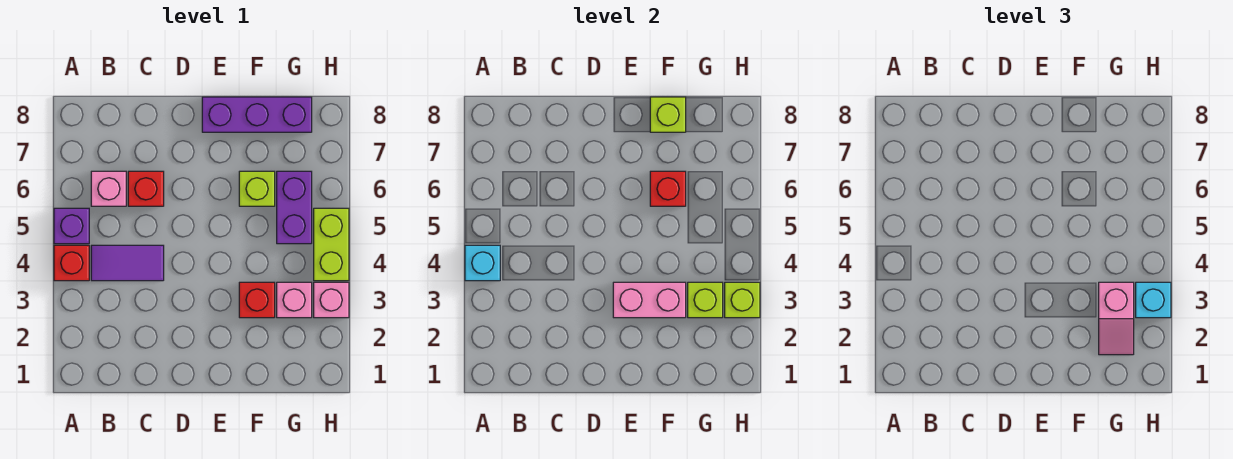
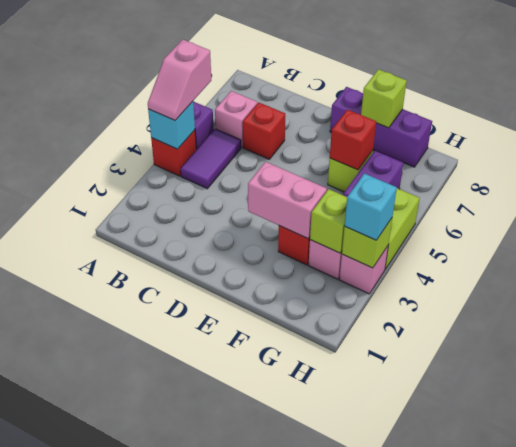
purple tile B4:C4 level 1 -> purple tile B4:B5 level 1
pink slope G2:G3 level 3 top 3 -> pink slope A4:A5 level 3 top 5

